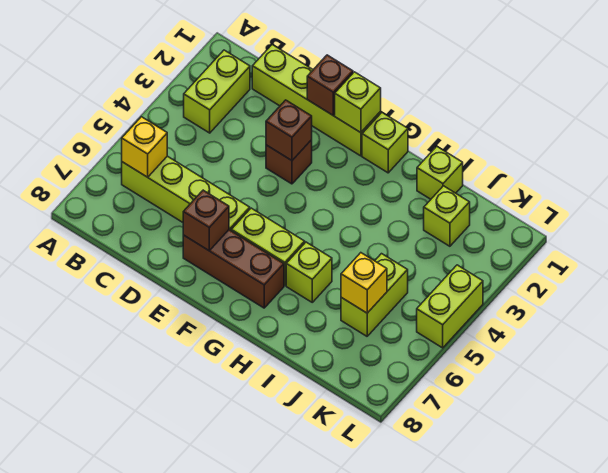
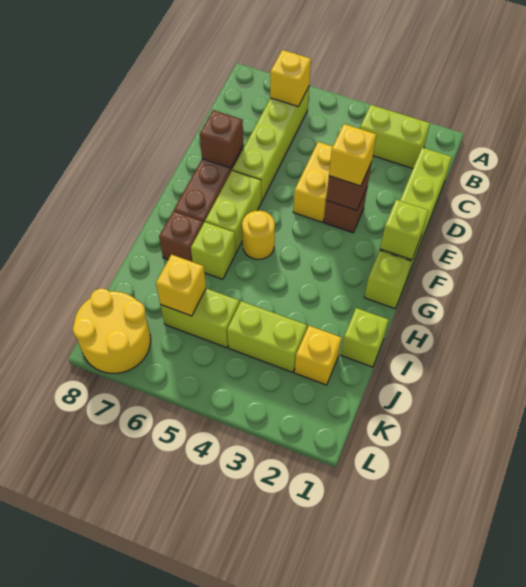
none -> yellow brick D4:E4 level 1
brown brick E1 level 2 -> brown brick H7 level 1
none -> yellow brick E3 level 3
none -> yellow round brick G5 level 1
lime brick J2 level 1 -> yellow brick J2 level 1
none -> yellow round brick K7:L8 level 1
lime brick L4:L5 level 1 -> lime brick J3:J4 level 1

